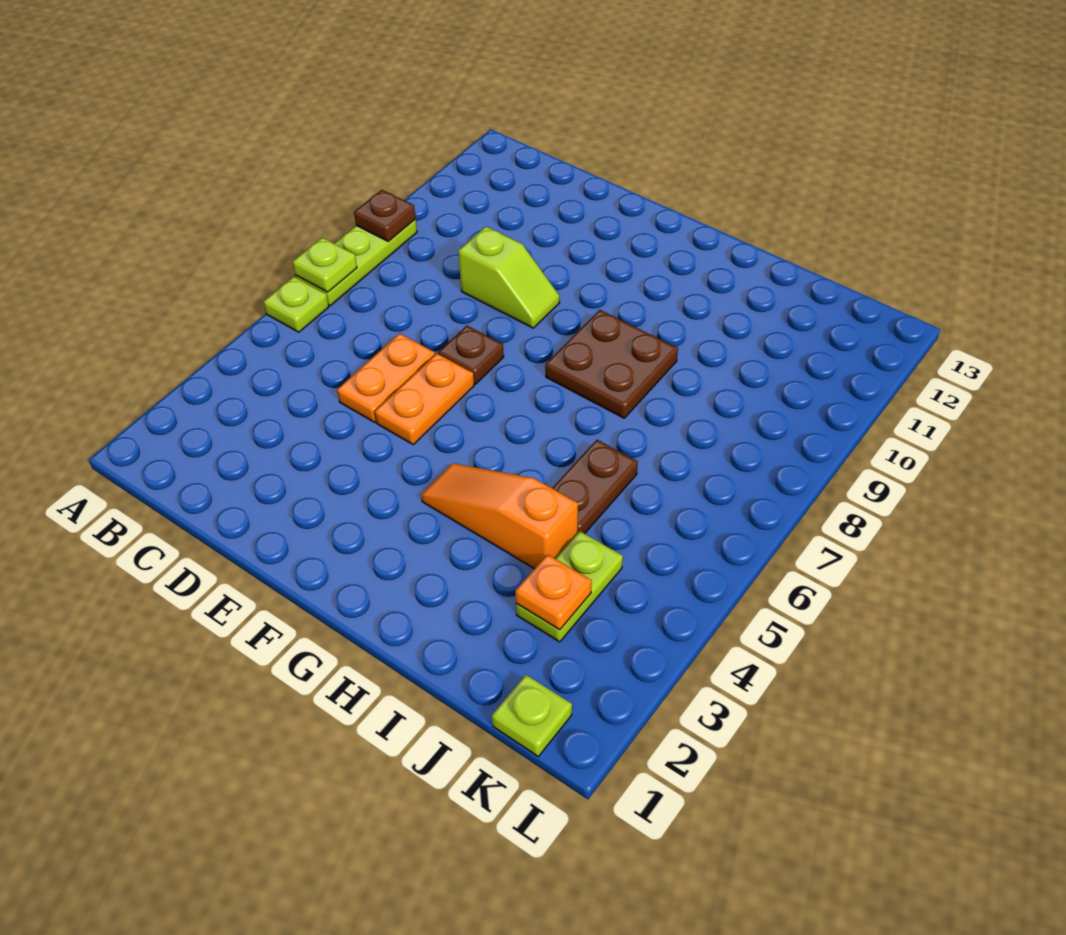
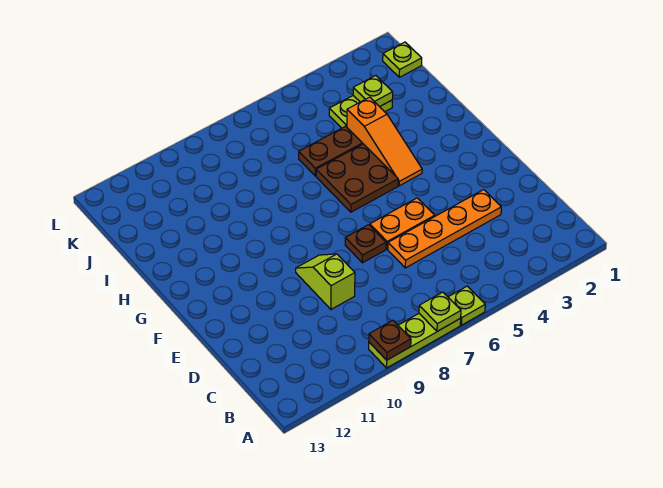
orange plate D5:D6 level 1 -> orange plate D3:D6 level 1
brown plate G8:H9 level 1 -> brown plate G5:H6 level 1
orange plate J3 level 2 -> lime plate J3 level 2

